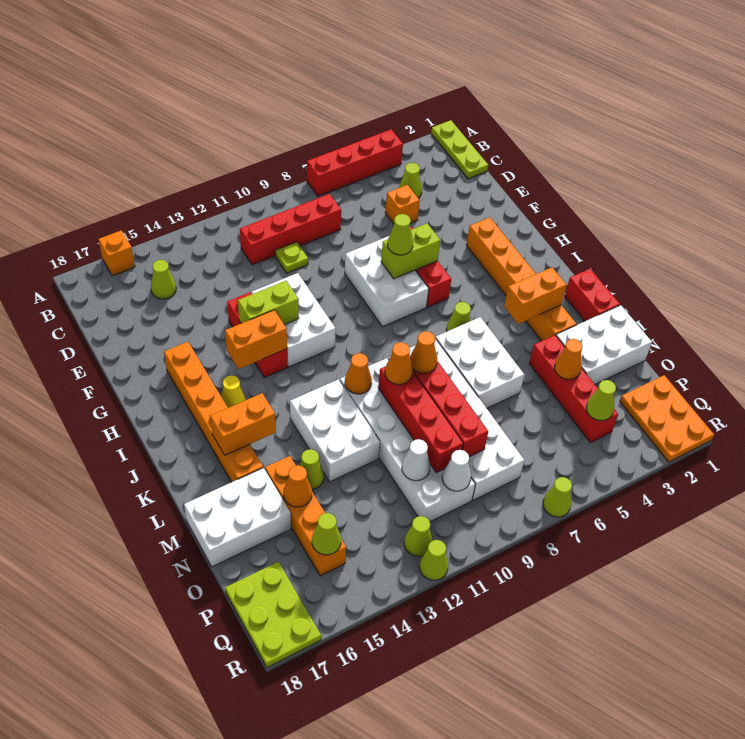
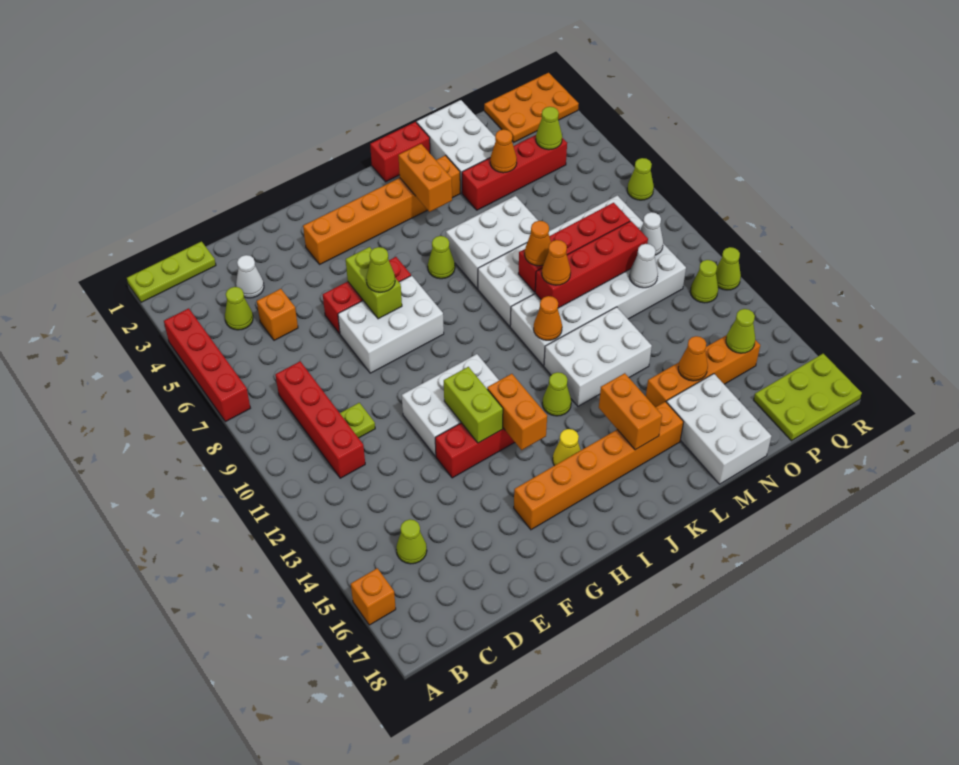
none -> white cone D3 level 1
lime cone M14 level 1 -> lime cone J13 level 1

